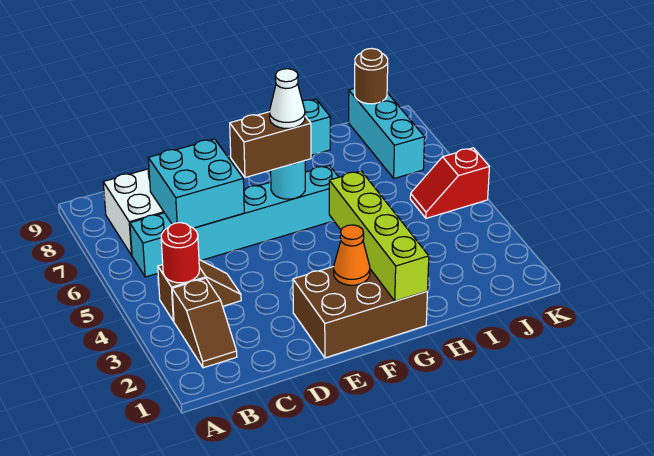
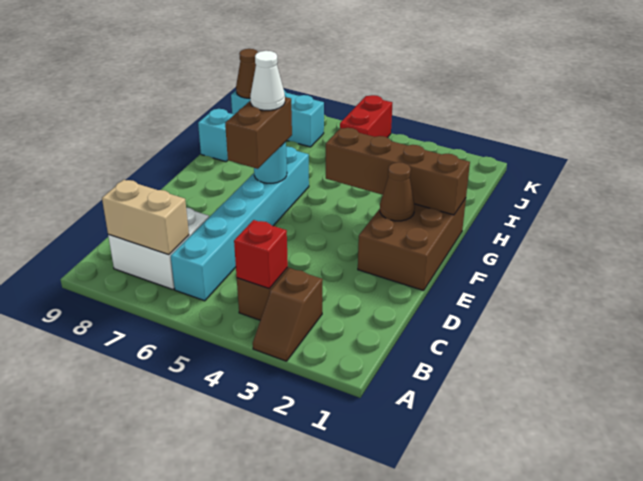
brown slope B2:B3 level 1 top 3 -> brown slope A3:B3 level 1 top B
red round brick B4 level 2 -> red brick B4 level 2
none -> tan brick B7:B8 level 2
cyan brick C6:D7 level 2 -> none
orange cone F2 level 2 -> brown cone F2 level 2
lime brick G1:G4 level 2 -> brown brick G1:G4 level 2
red slope J5:K5 level 1 top K -> red brick J5:K5 level 1
brown round brick J9 level 2 -> brown cone J9 level 2

